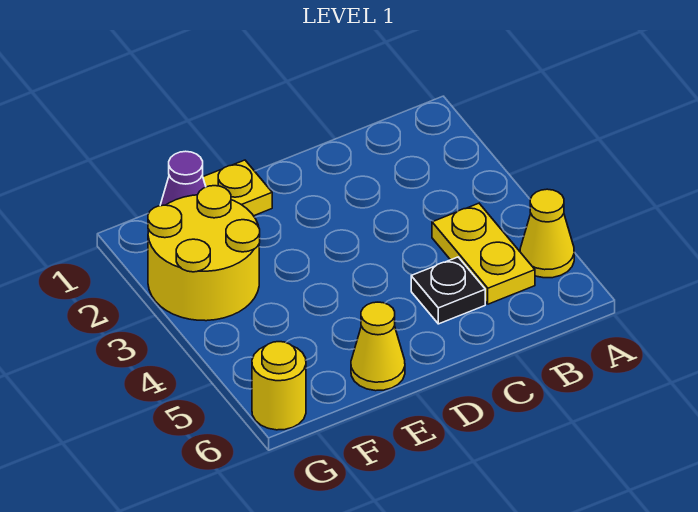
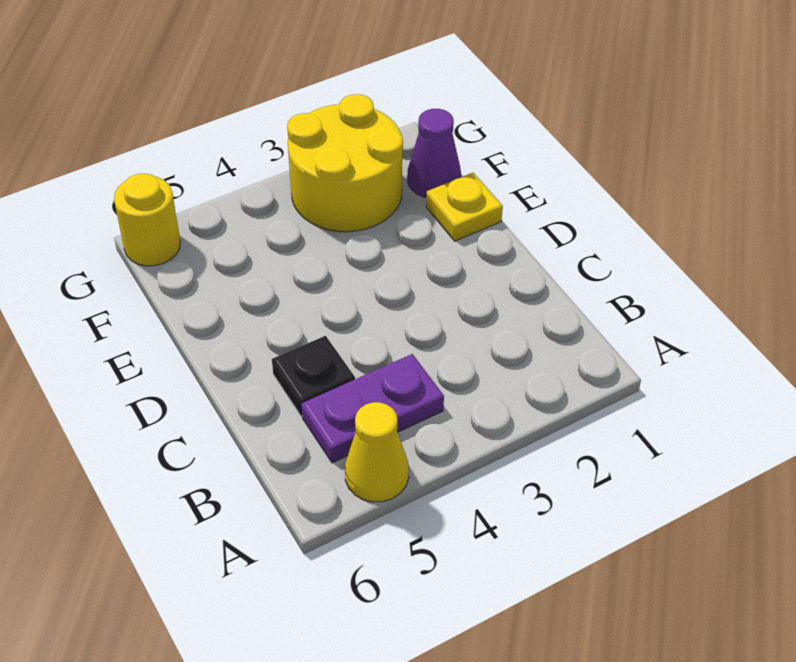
yellow plate B4:B5 level 1 -> purple plate B4:B5 level 1
yellow cone E6 level 1 -> none

